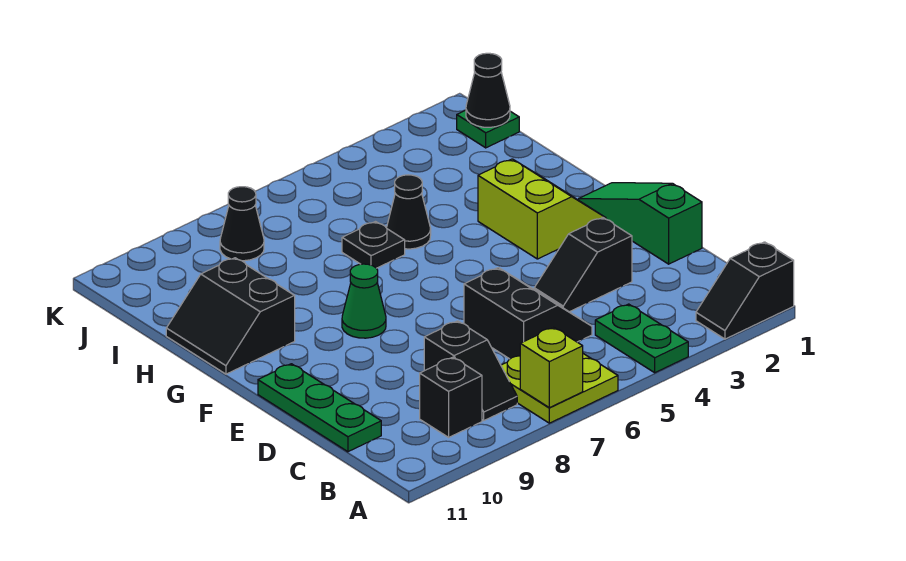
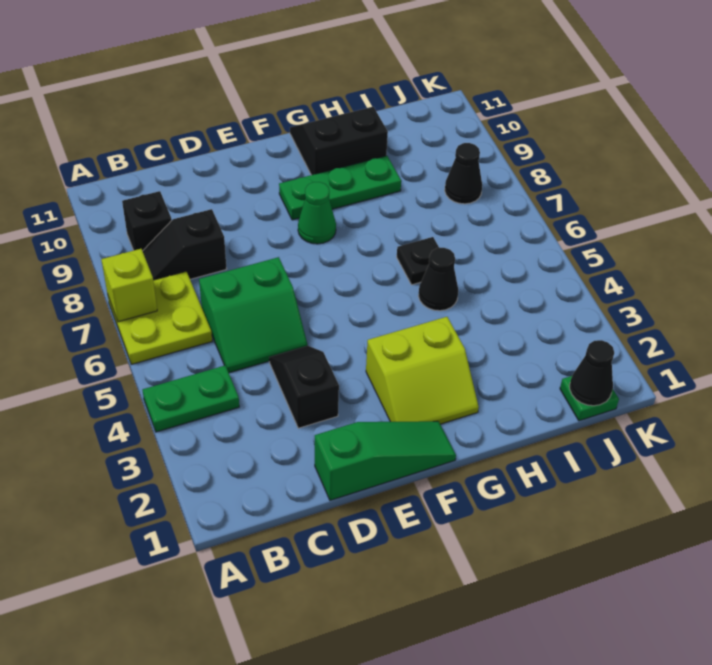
black slope A1:A2 level 1 top 1 -> none
black slope C5:D6 level 1 top 6 -> green slope C5:D6 level 1 top 6
green plate C11:E11 level 1 -> green plate F9:H9 level 1

